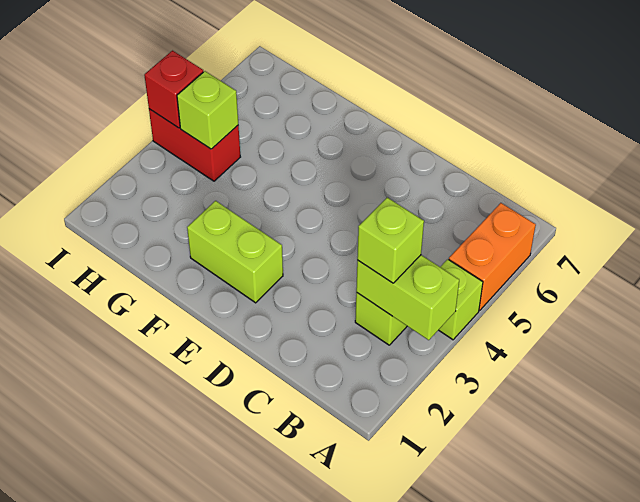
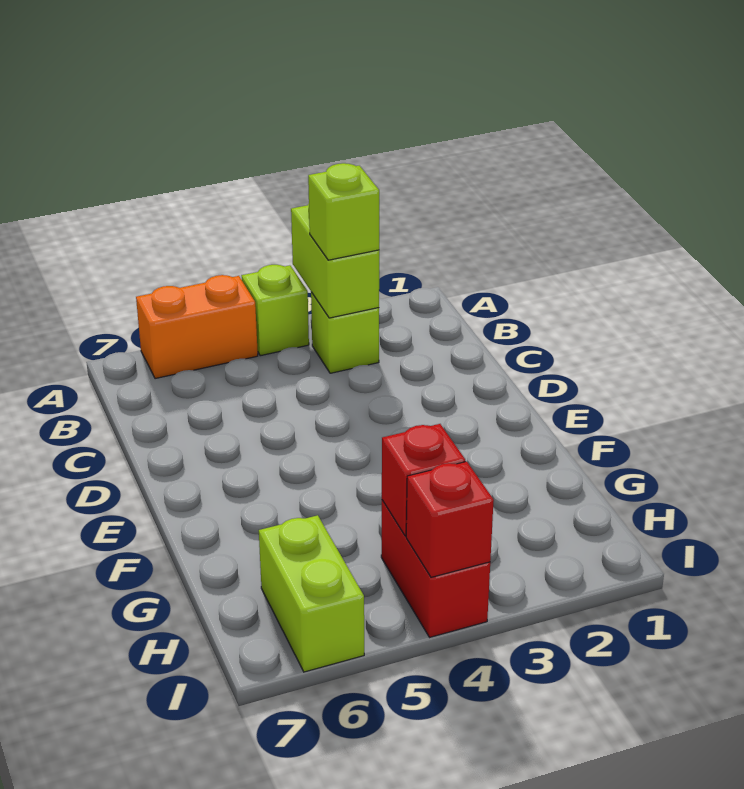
lime brick E2:F2 level 1 -> lime brick H6:I6 level 1
lime brick H4 level 2 -> red brick H4 level 2

